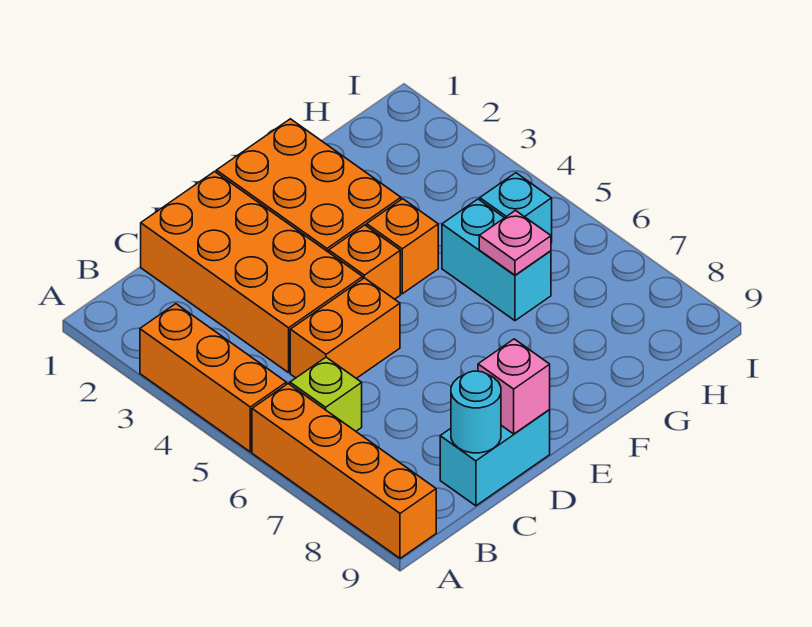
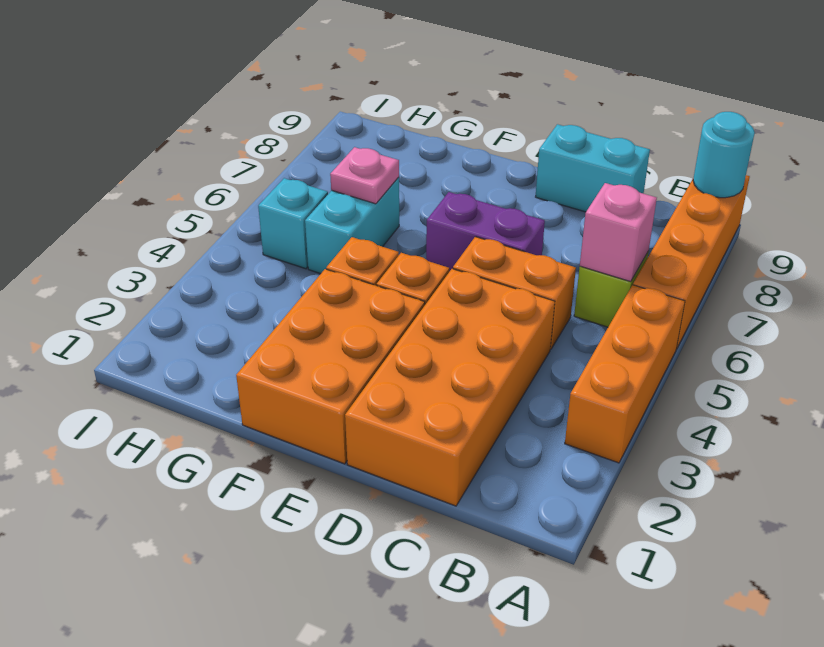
cyan round brick C9 level 2 -> cyan round brick A9 level 2
none -> purple brick D6:E6 level 1
pink brick D9 level 2 -> pink brick B6 level 2

